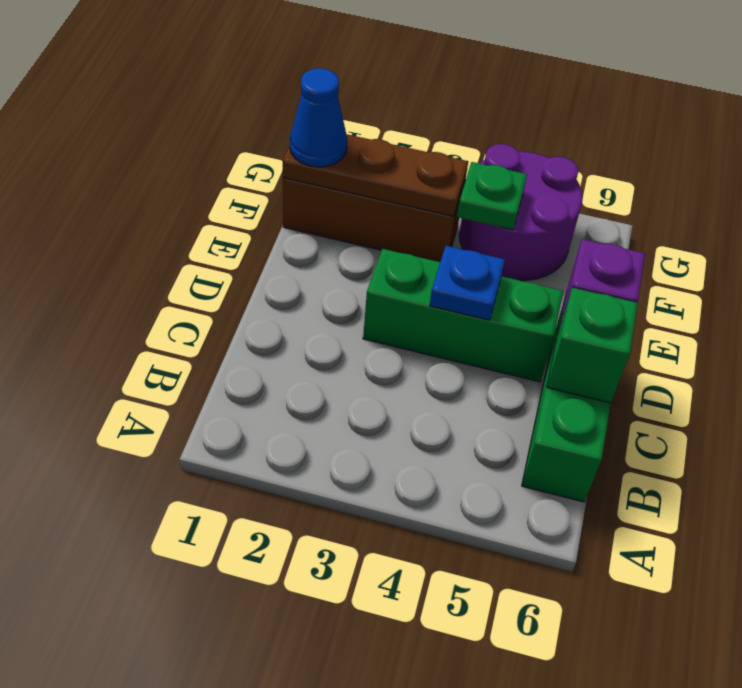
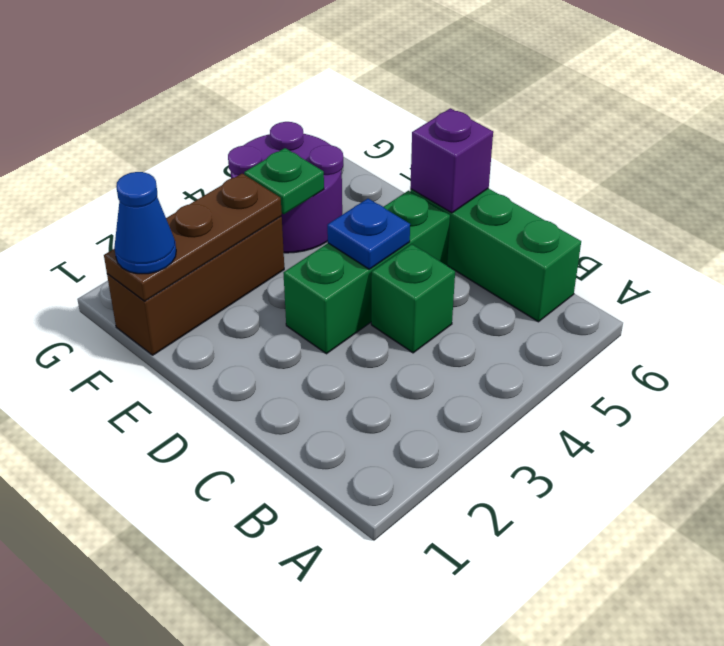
green brick C6 level 2 -> green brick C4 level 1

